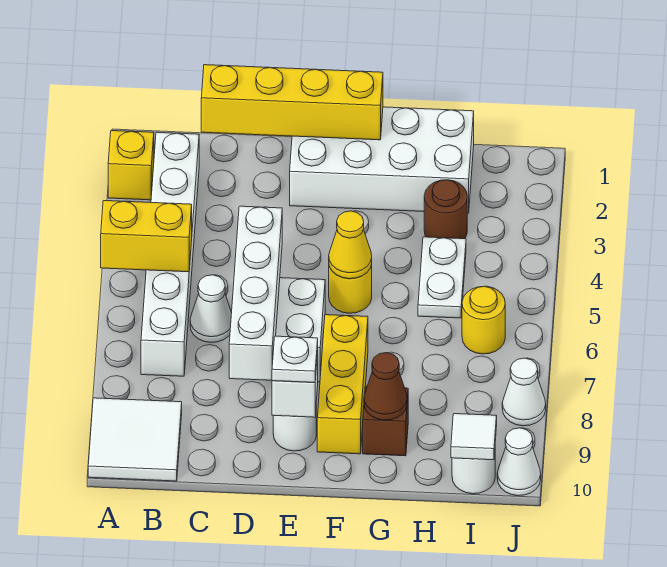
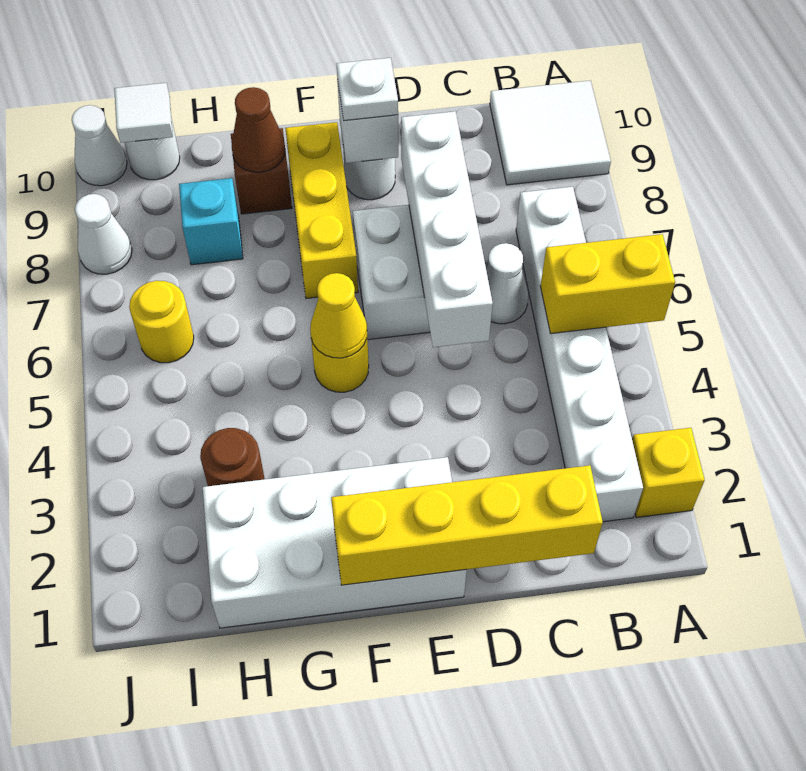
white plate H4:H5 level 1 -> none
none -> cyan brick H8 level 1

